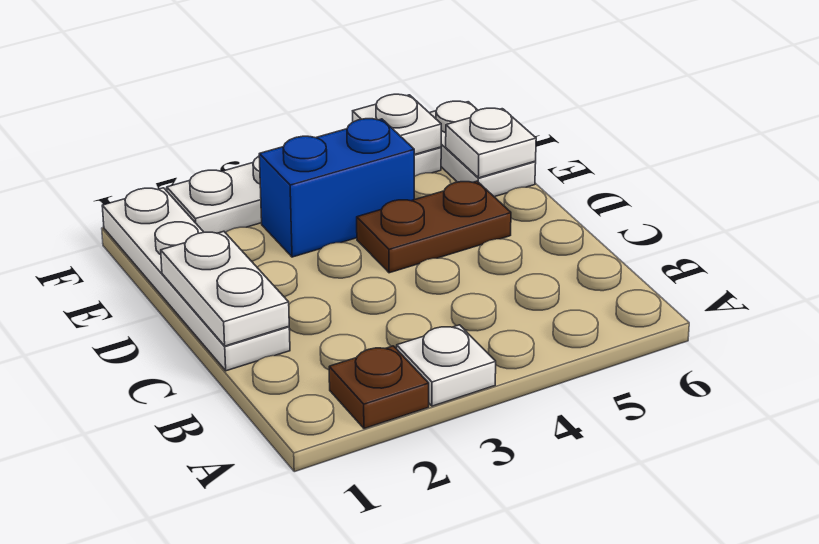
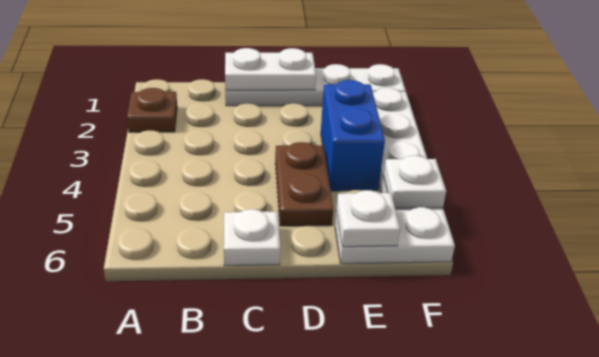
white plate A3 level 1 -> white plate C6 level 1

